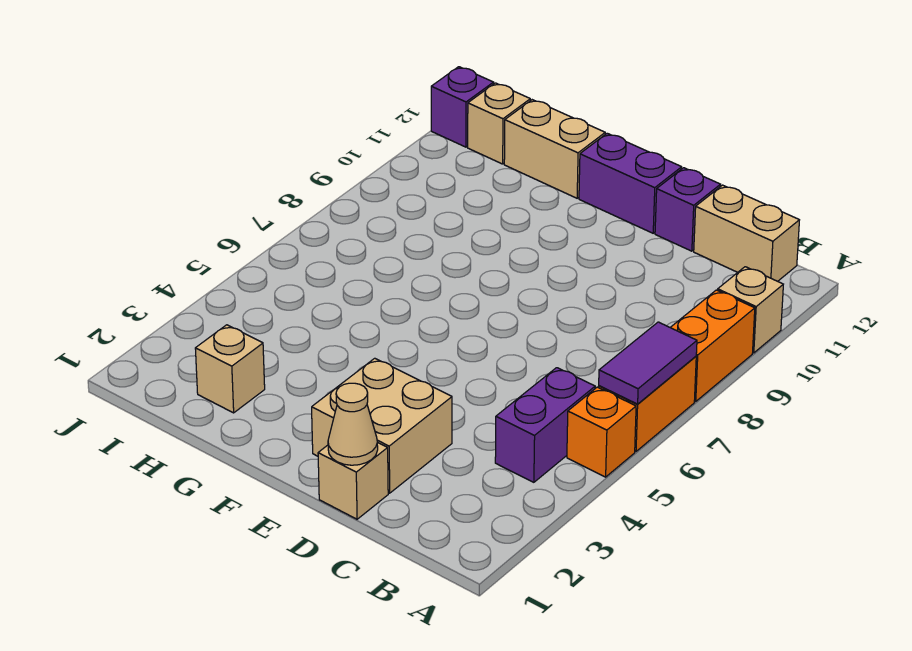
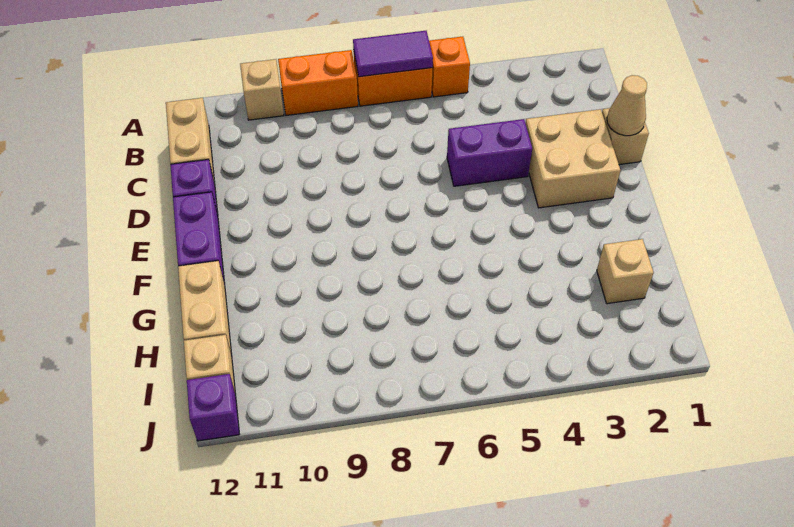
purple brick B4:B5 level 1 -> purple brick D4:D5 level 1

